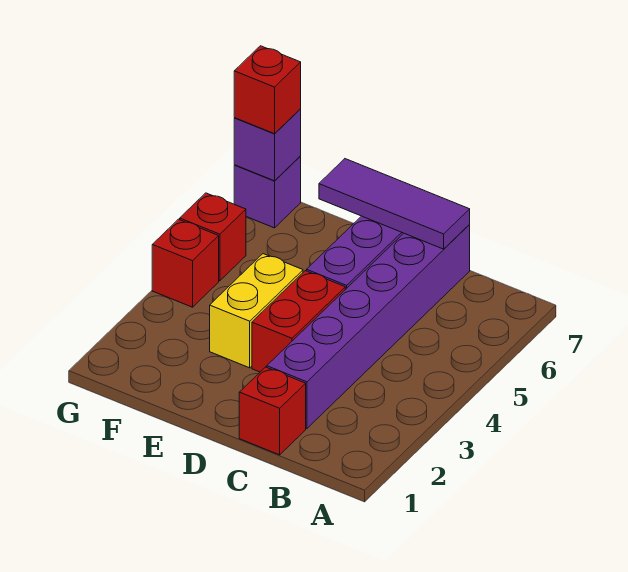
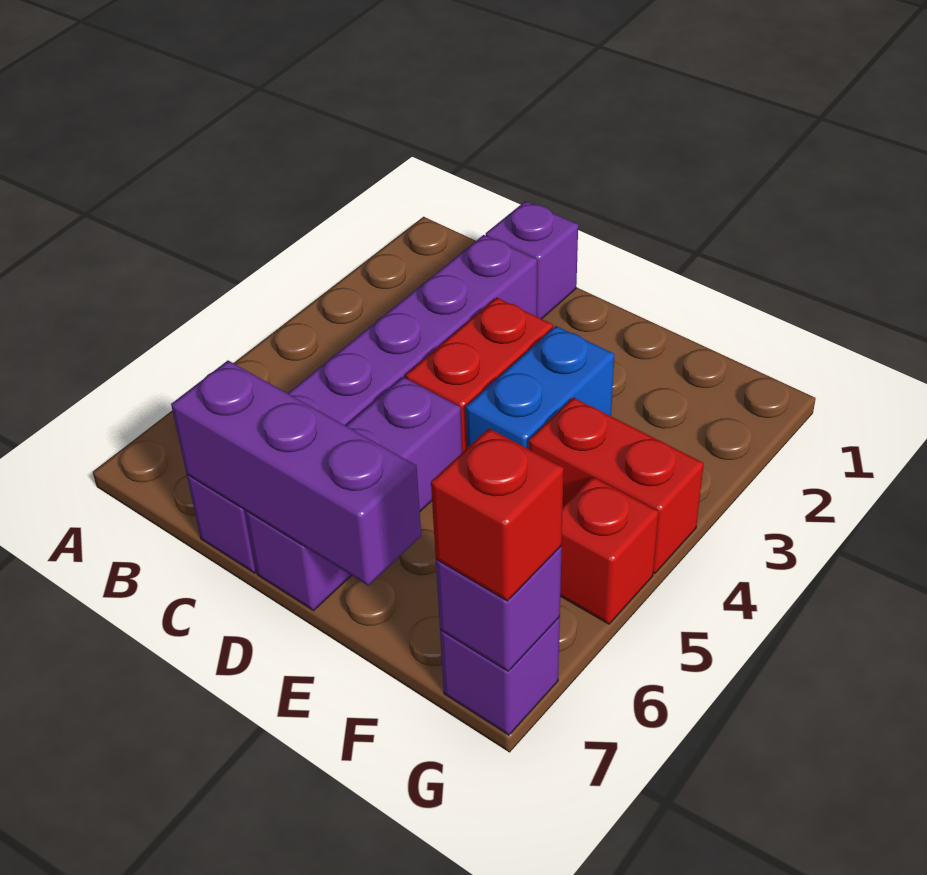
red brick C1 level 1 -> purple brick C1 level 1
purple tile C7:E7 level 2 -> purple brick C7:E7 level 2
yellow brick E3:E4 level 1 -> blue brick E3:E4 level 1
red brick G4 level 1 -> red brick F4:G4 level 1

